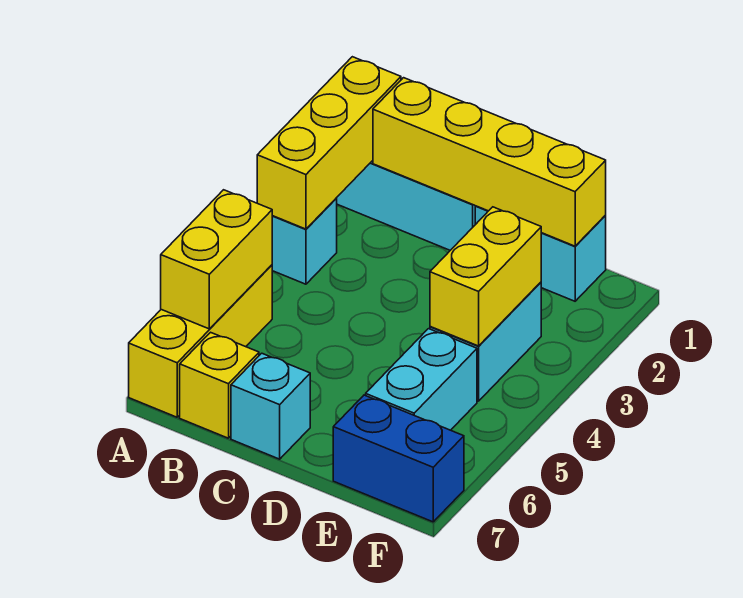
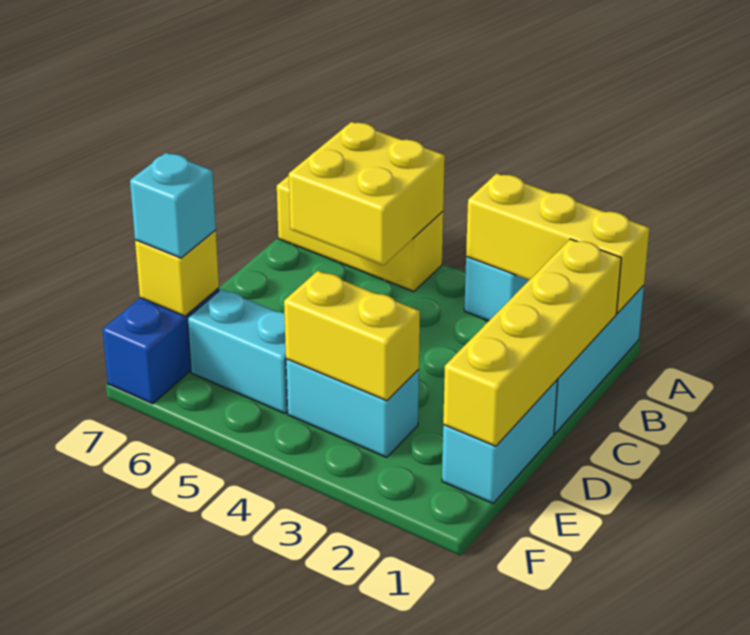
yellow brick A5:A6 level 2 -> yellow brick A5:B6 level 2
yellow brick B7 level 1 -> yellow brick E7 level 2
cyan brick C7 level 1 -> cyan brick E7 level 3

